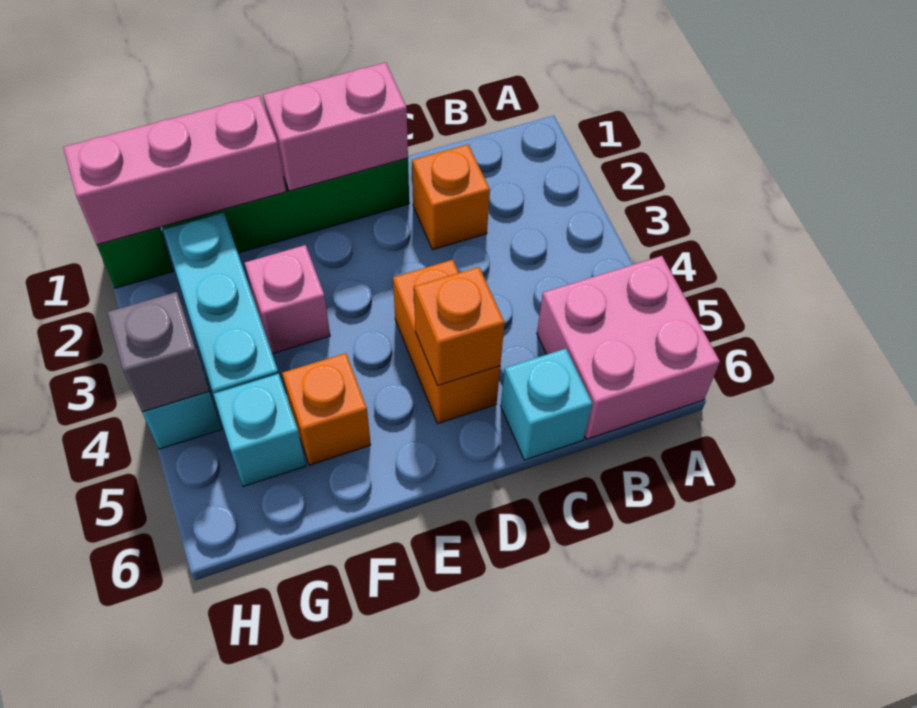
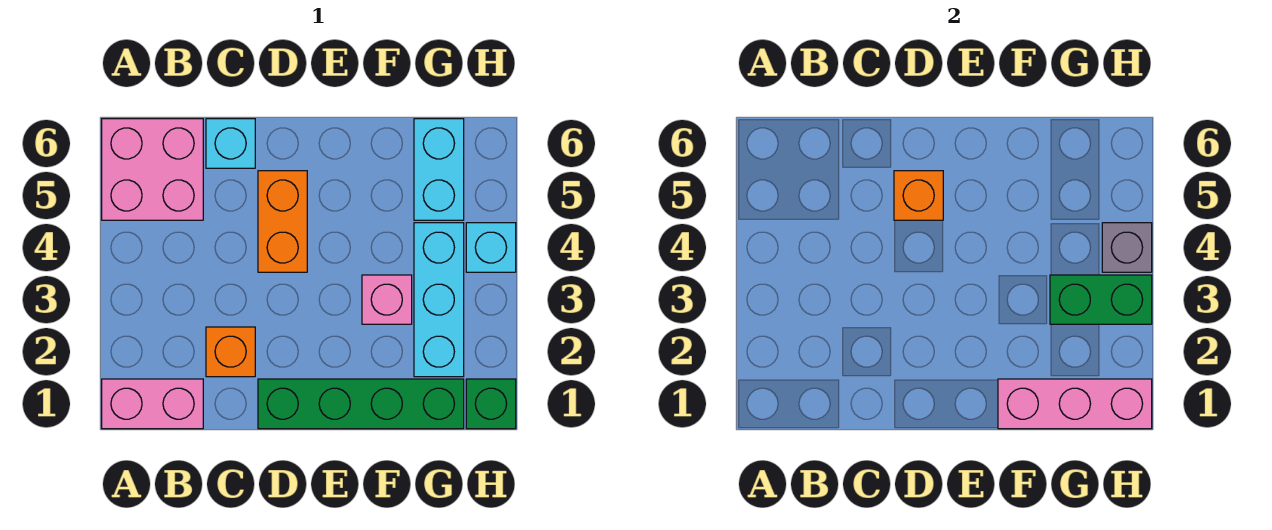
pink brick D1:E1 level 2 -> pink brick A1:B1 level 1
orange brick F5 level 1 -> none
none -> green brick G3:H3 level 2
cyan brick G5 level 1 -> cyan brick G5:G6 level 1

